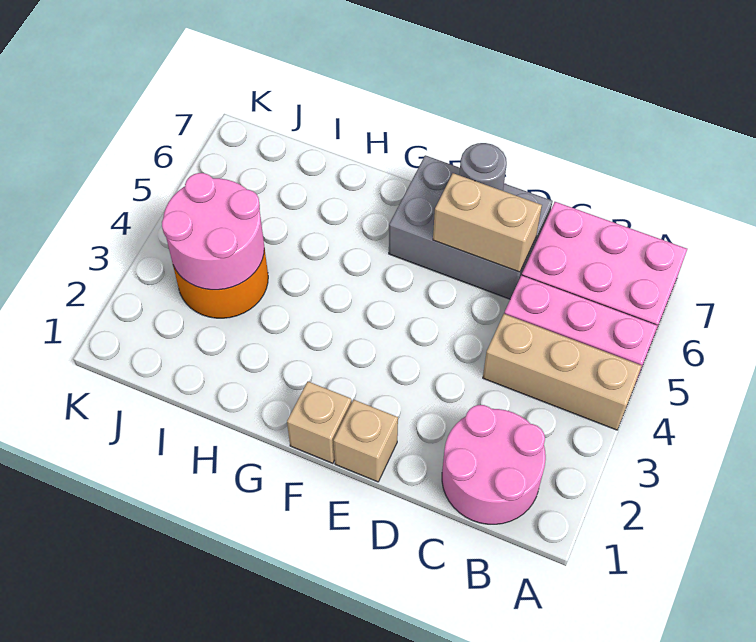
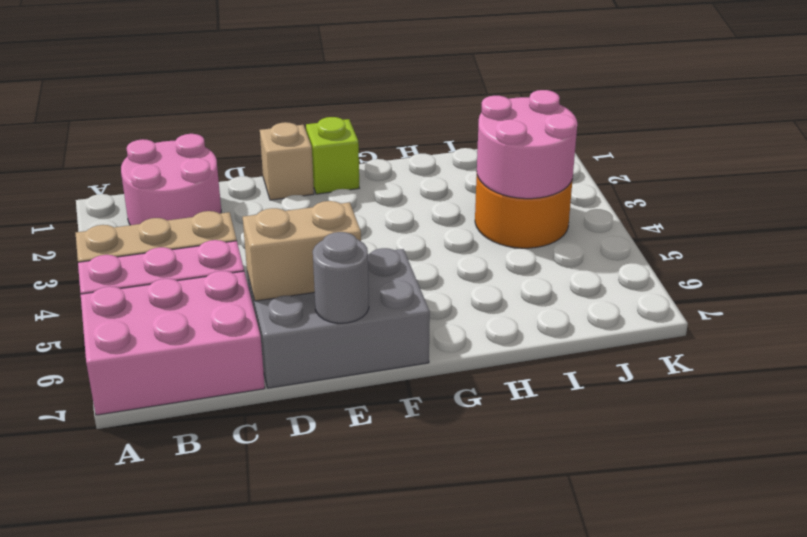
tan brick F1 level 1 -> lime brick F1 level 1

